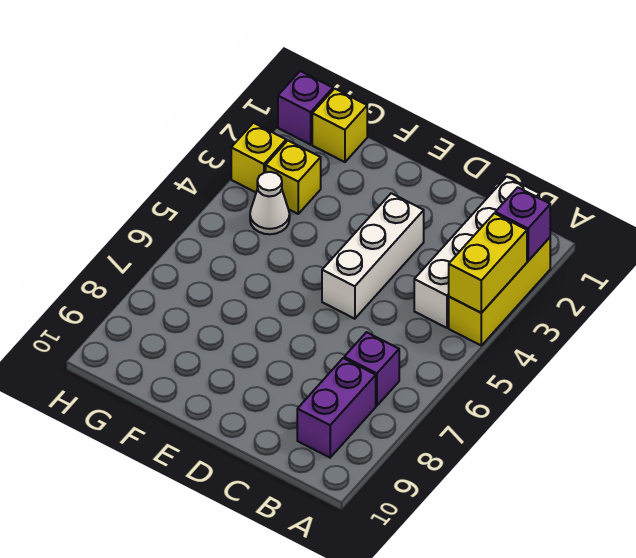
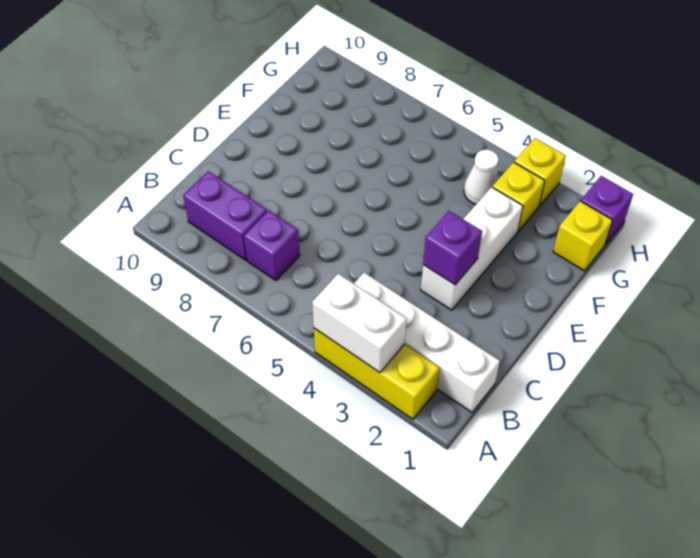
purple brick A2 level 2 -> purple brick D3 level 2
yellow brick A3:A4 level 2 -> white brick A3:A4 level 2
white brick D3:D5 level 1 -> white brick D3:F3 level 1

